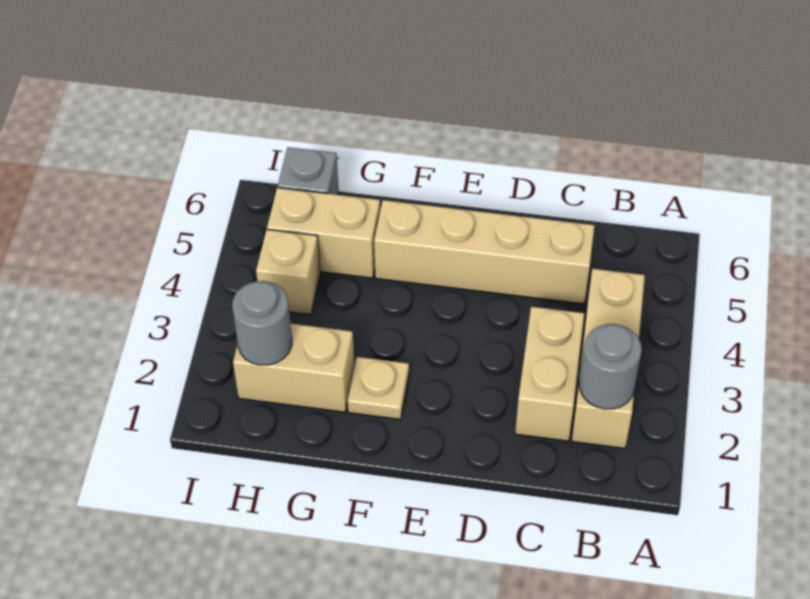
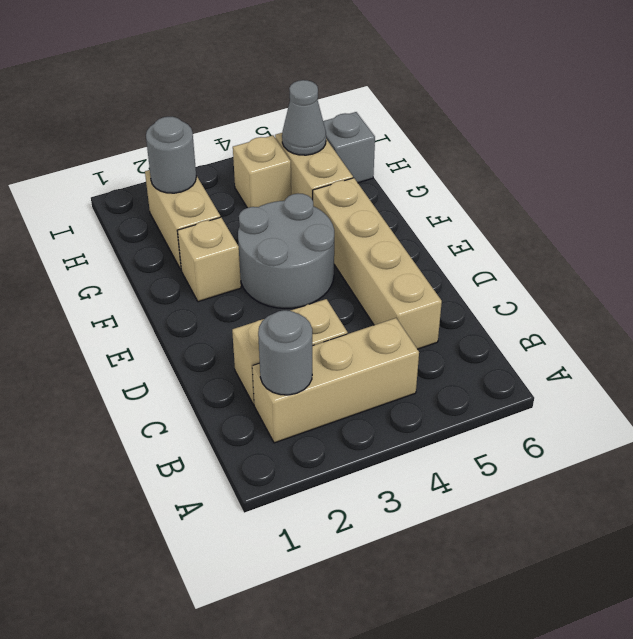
none -> grey round brick E3:F4 level 1
tan plate F2 level 1 -> tan brick F2 level 1
none -> grey cone H5 level 2

